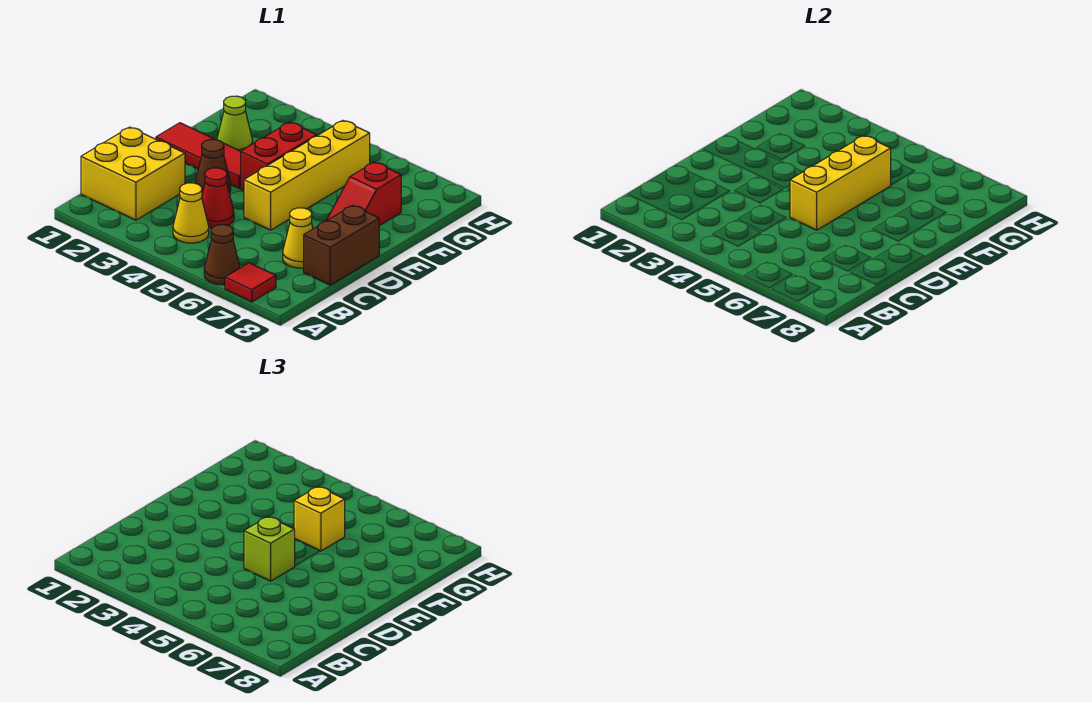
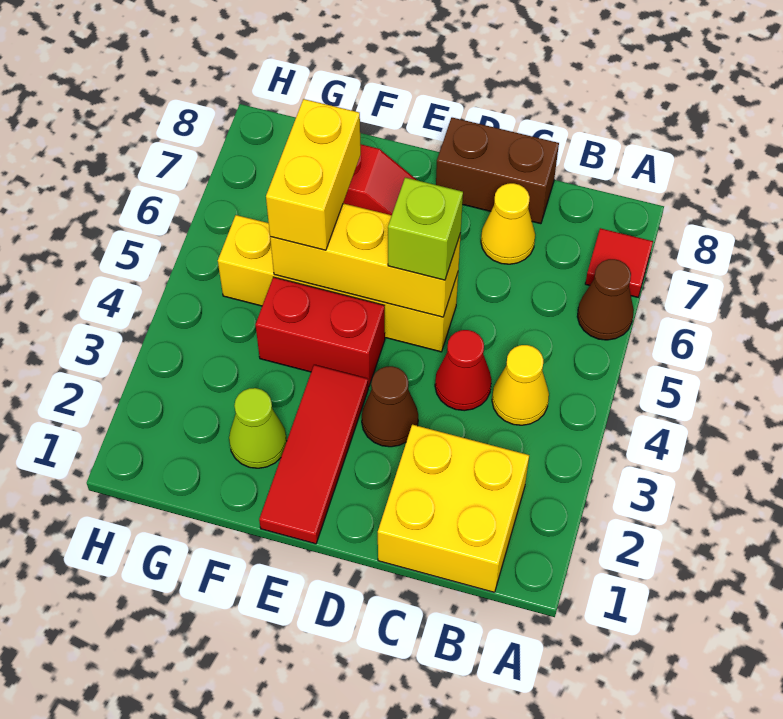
yellow brick F5 level 3 -> yellow brick F5:F6 level 3

